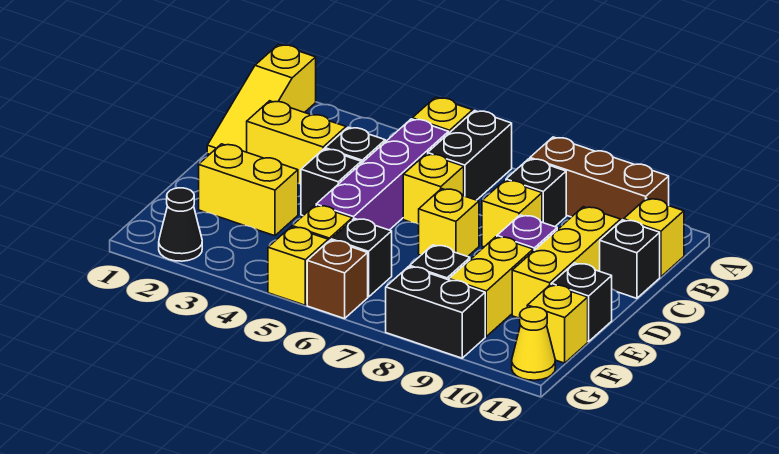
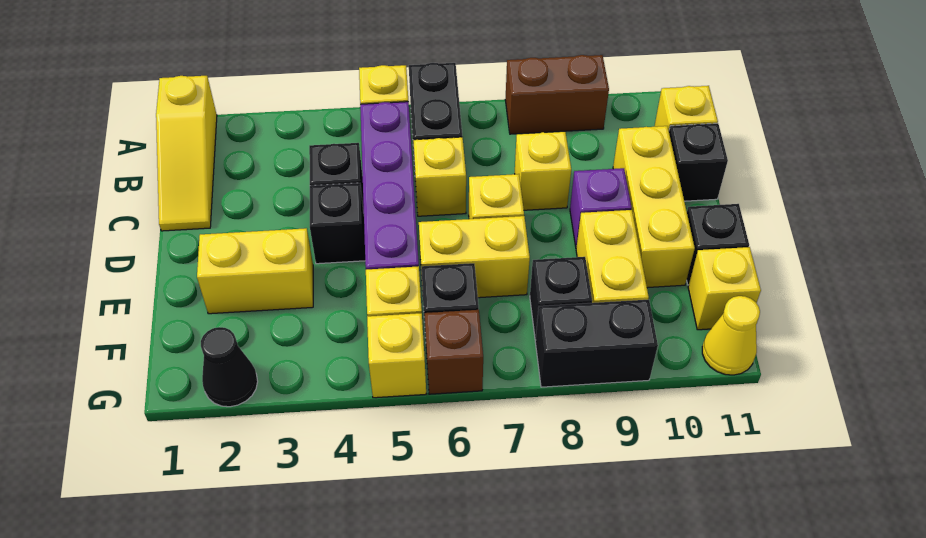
brown brick A8:A10 level 1 -> brown brick A8:A9 level 1
black brick B8 level 1 -> none
yellow brick C2:C3 level 1 -> yellow brick E6:E7 level 1

